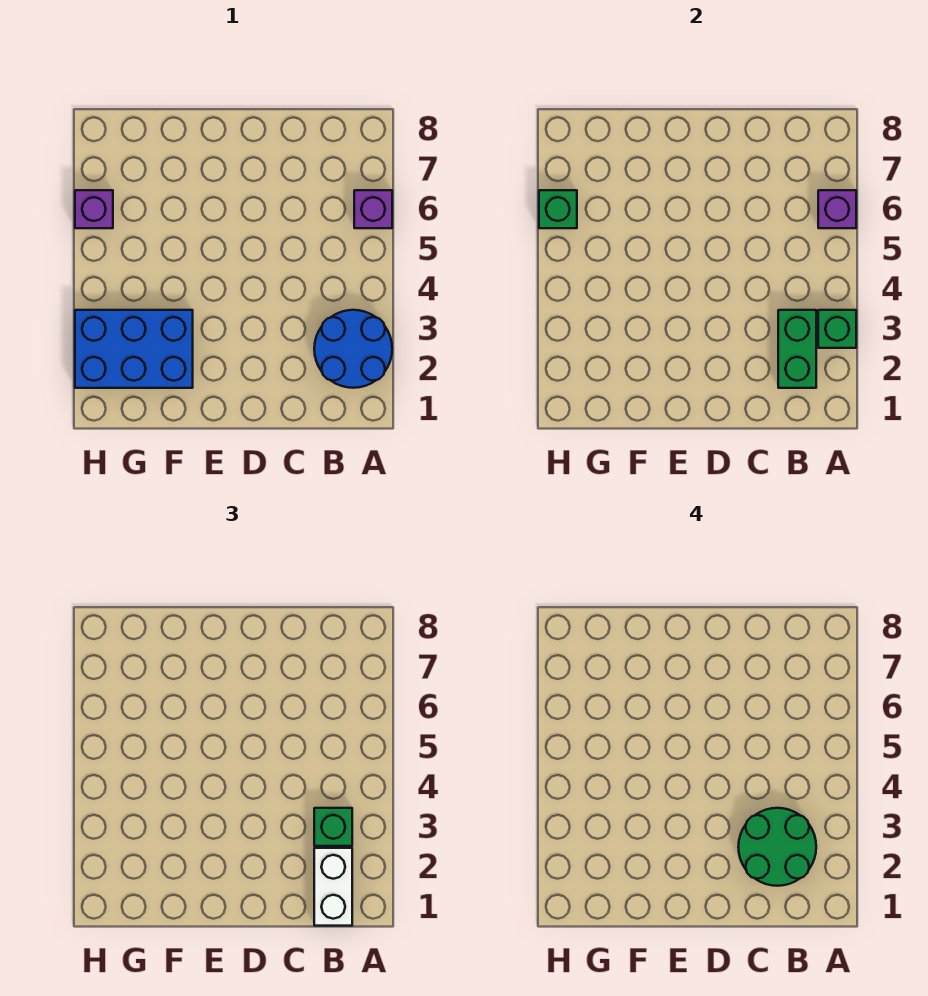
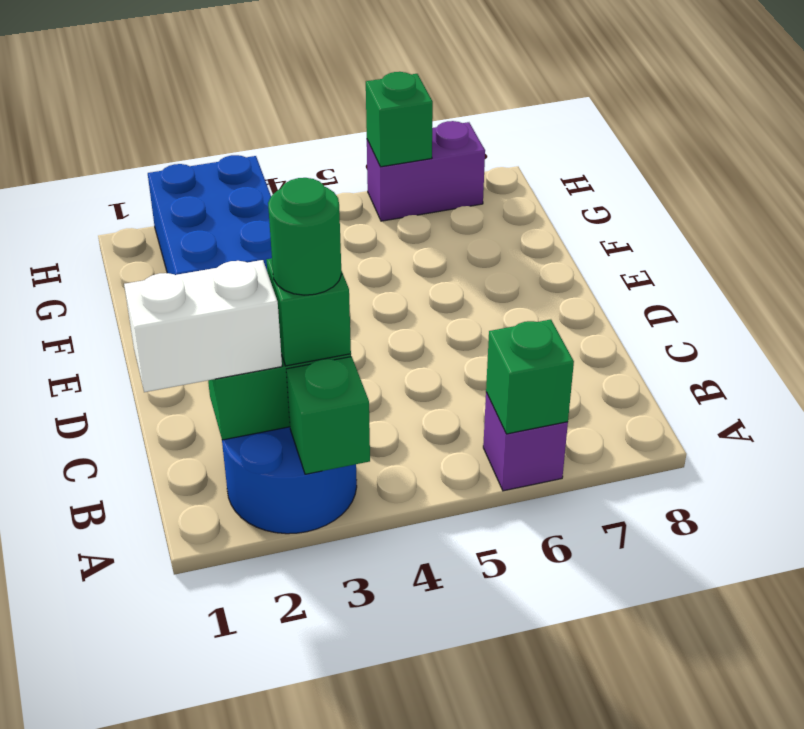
purple brick A6 level 2 -> green brick A6 level 2
green round brick B2:C3 level 4 -> green round brick B3 level 4
purple brick H6 level 1 -> purple brick H6:H7 level 1

